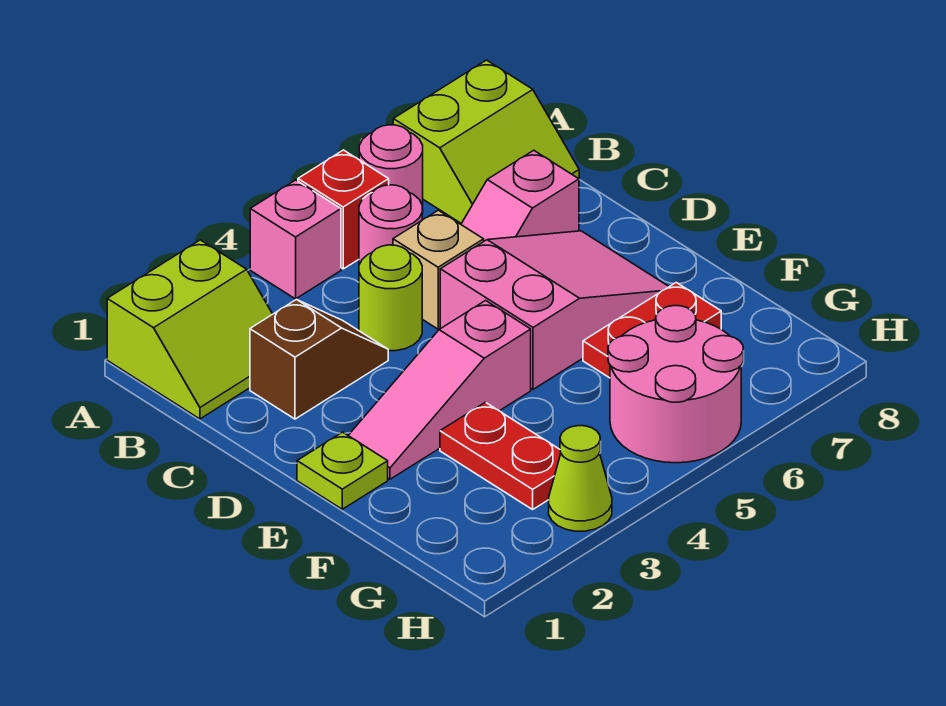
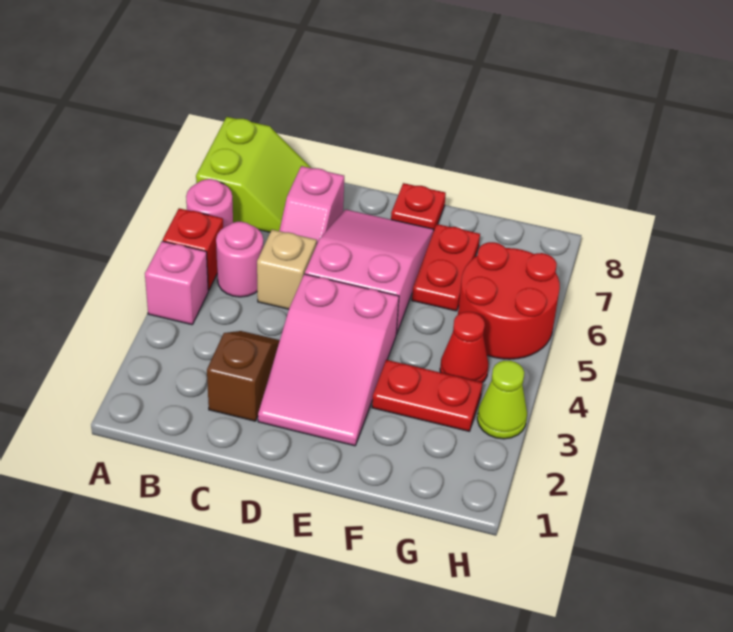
lime slope A1:B2 level 1 top A -> none
lime round brick C4 level 1 -> none
lime plate E1 level 1 -> none
pink slope E2:E4 level 1 top 4 -> pink slope D2:E4 level 1 top 4
none -> red plate E8 level 1
none -> red cone G4 level 1
pink round brick G5:H6 level 1 -> red round brick G5:H6 level 1

